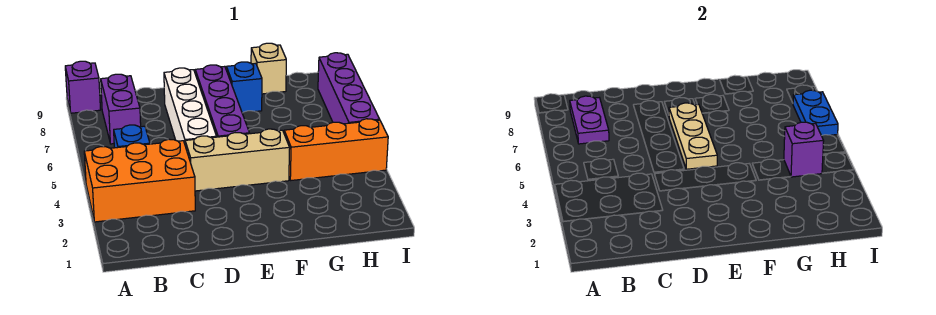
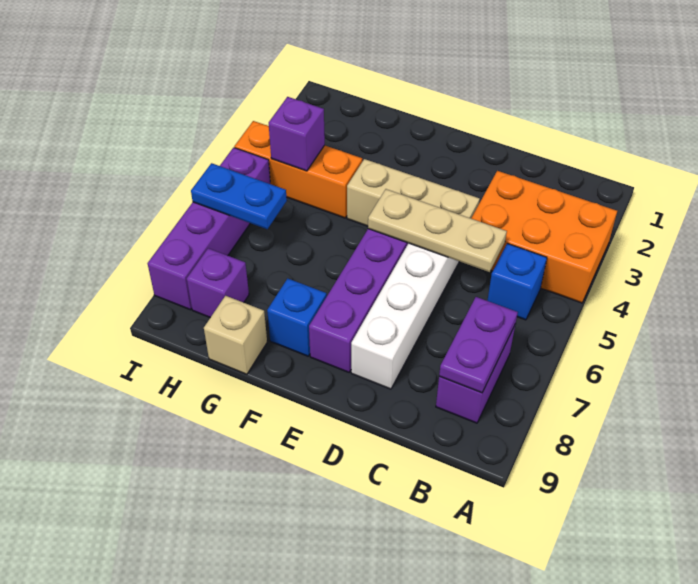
purple brick A9 level 1 -> purple brick H8 level 1
tan plate E5:E7 level 2 -> tan plate C5:E5 level 2
blue plate I6:I7 level 2 -> blue plate H6:I6 level 2

